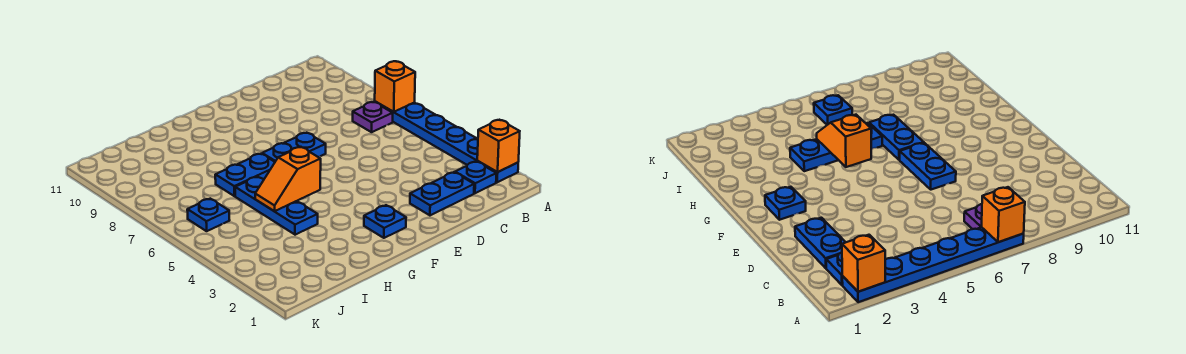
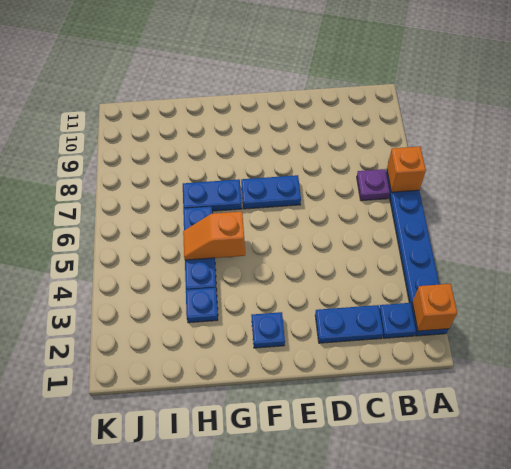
blue plate J6 level 1 -> blue plate H3 level 1

